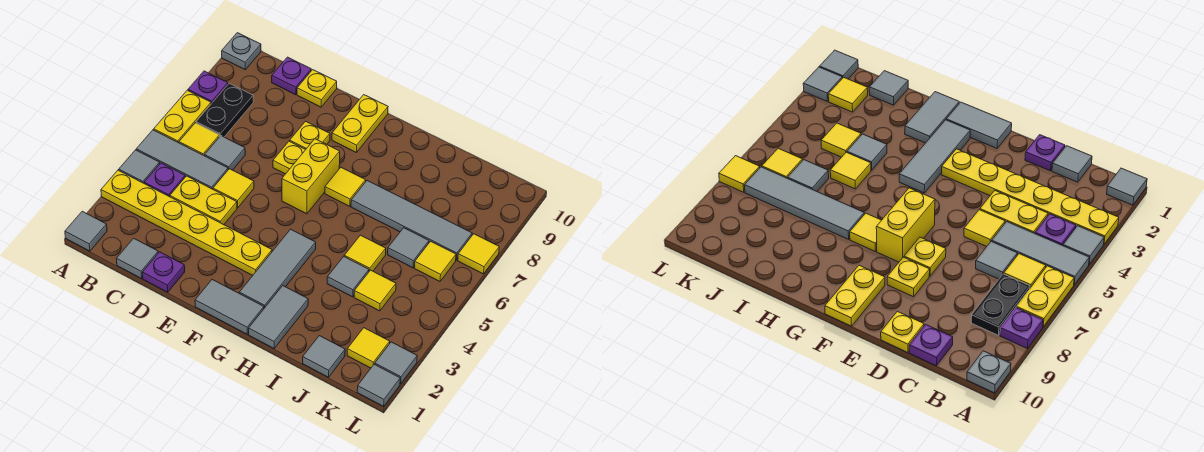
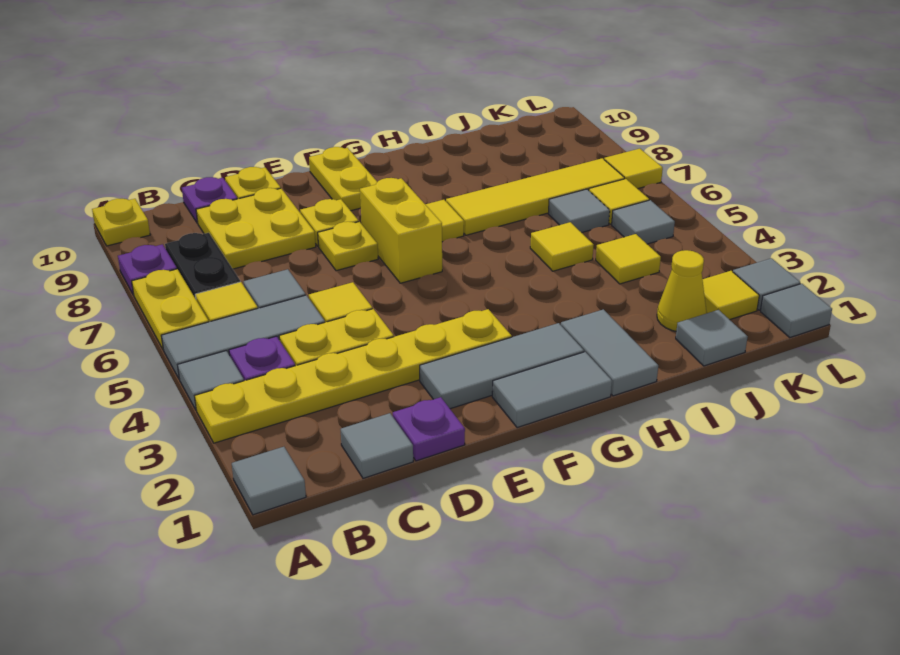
grey plate A10 level 1 -> yellow plate A10 level 1
none -> yellow plate C8:D9 level 1
grey tile G2:G4 level 1 -> grey tile E2:G2 level 1
grey tile H7:K7 level 1 -> yellow tile H7:K7 level 1
grey tile I4 level 1 -> grey tile K5 level 1
none -> yellow cone J2 level 1

